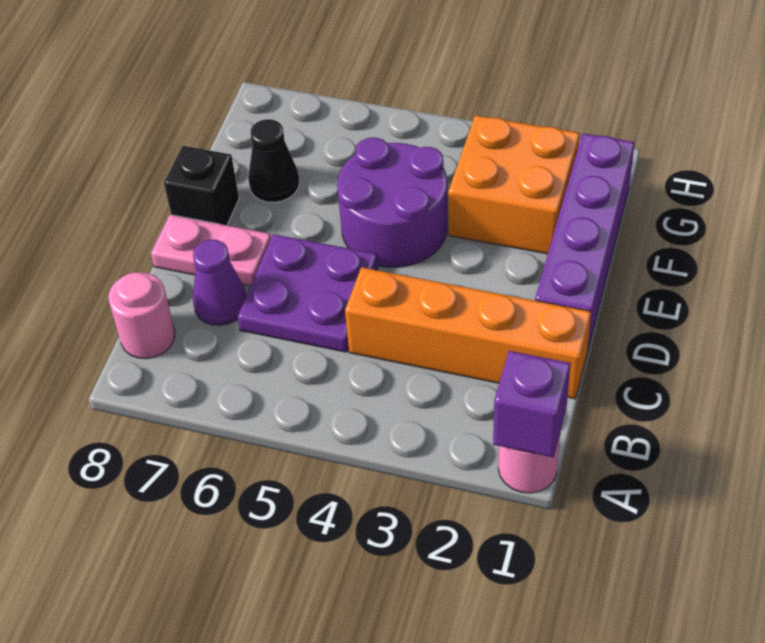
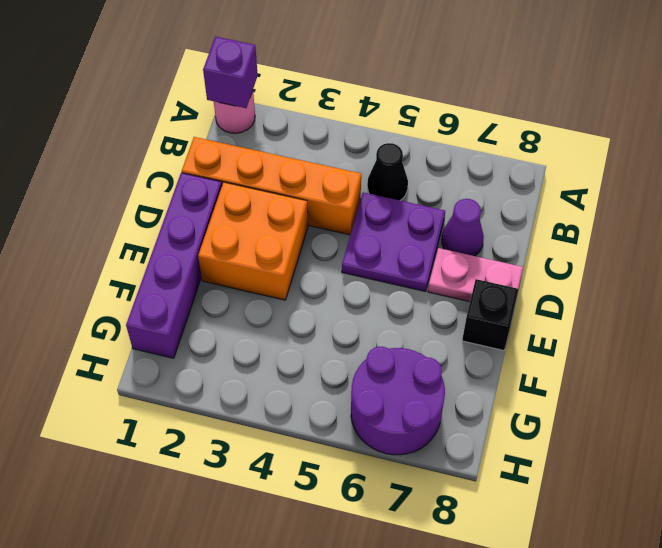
pink round brick B8 level 1 -> none
purple round brick E4:F5 level 1 -> purple round brick G6:H7 level 1
orange brick F2:G3 level 1 -> orange brick D2:E3 level 1
black cone F7 level 1 -> black cone B5 level 1

